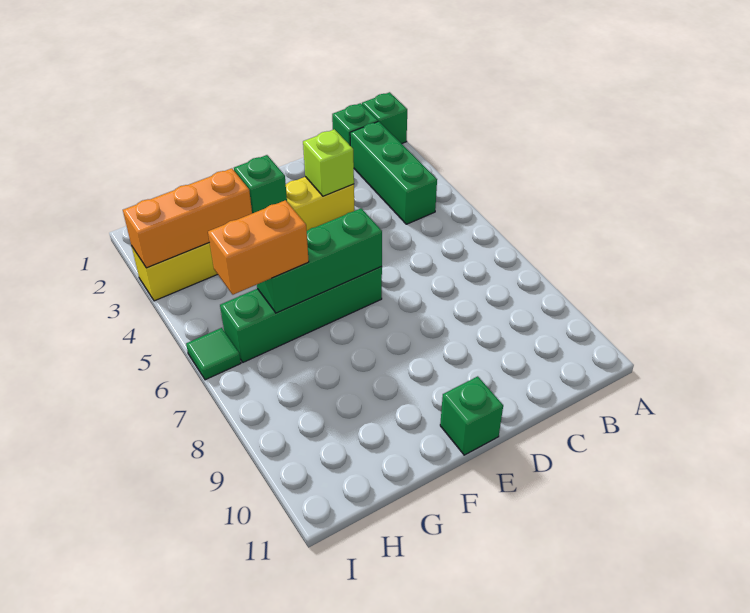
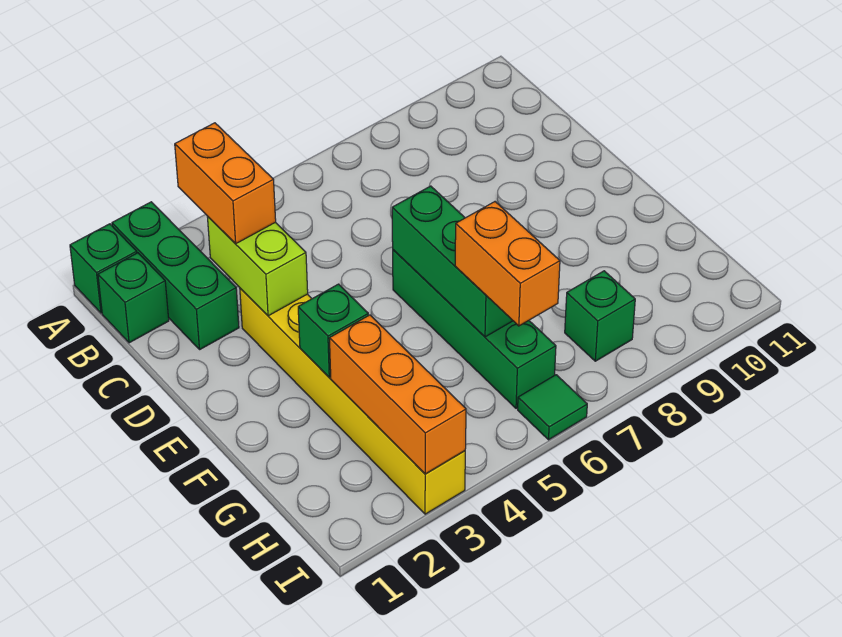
green brick B2:B4 level 1 -> green brick A2:C2 level 1
none -> orange brick B3:C3 level 3
lime brick D3 level 2 -> lime brick C3:D3 level 2
green brick E11 level 1 -> green brick H8 level 1

